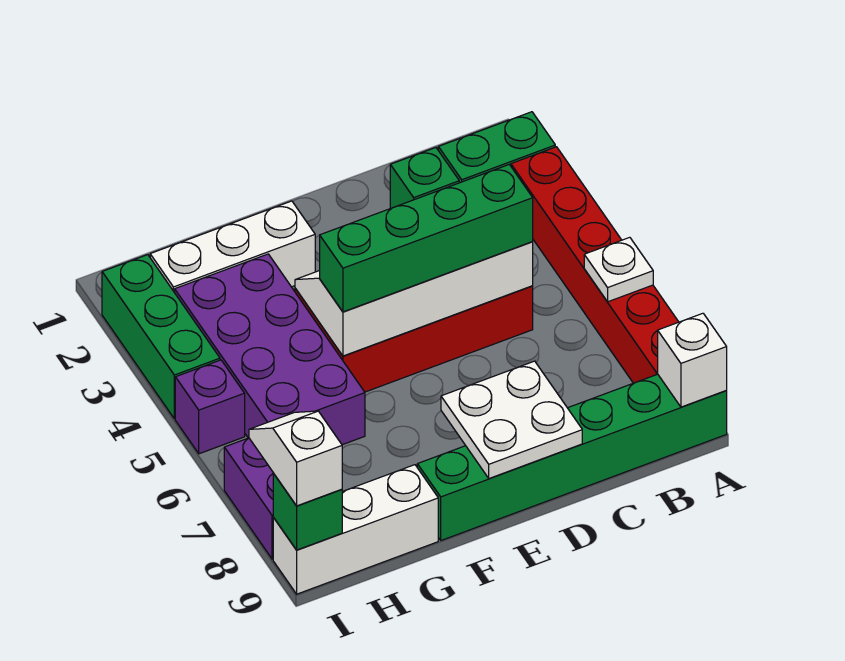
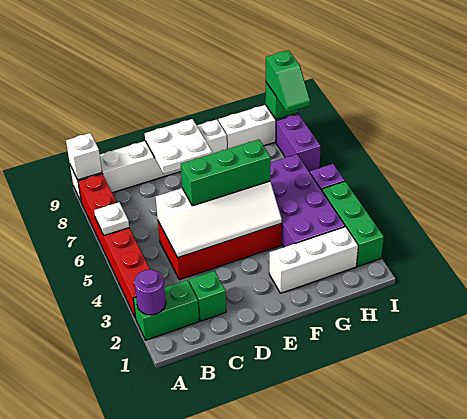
none -> purple round brick A2 level 2
green brick A9:F9 level 1 -> white brick A9:F9 level 1
green brick C5:F5 level 3 -> green brick D5:F5 level 3
white slope I8:I9 level 3 top 9 -> green slope I8:I9 level 3 top 9

